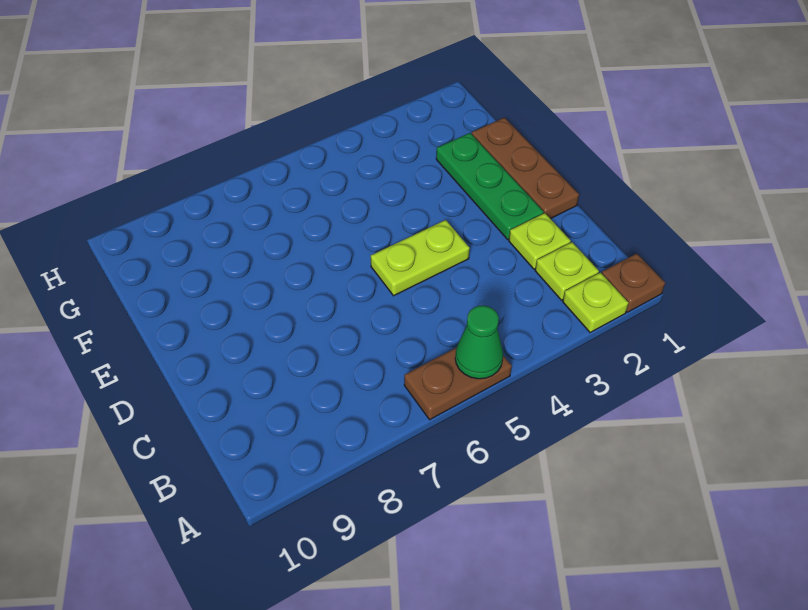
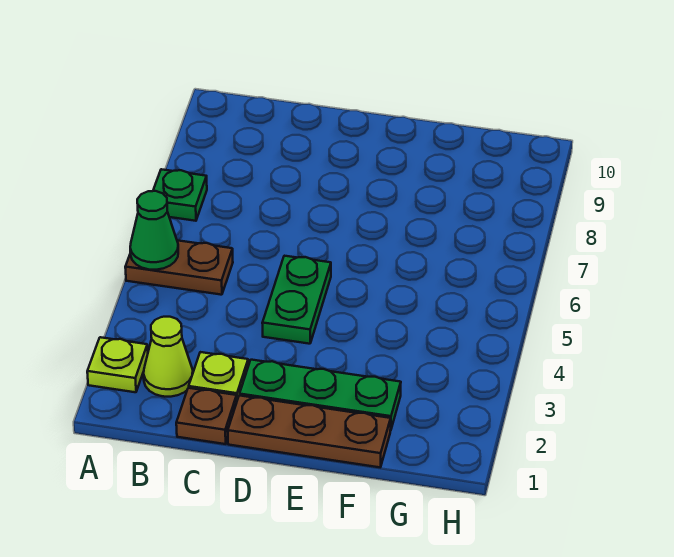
brown plate A1 level 1 -> brown plate C1 level 1
brown plate A5:A6 level 1 -> brown plate A5:B5 level 1
none -> green plate A7 level 1
lime plate B2 level 1 -> lime cone B2 level 1
lime plate D4:D5 level 1 -> green plate D4:D5 level 1

